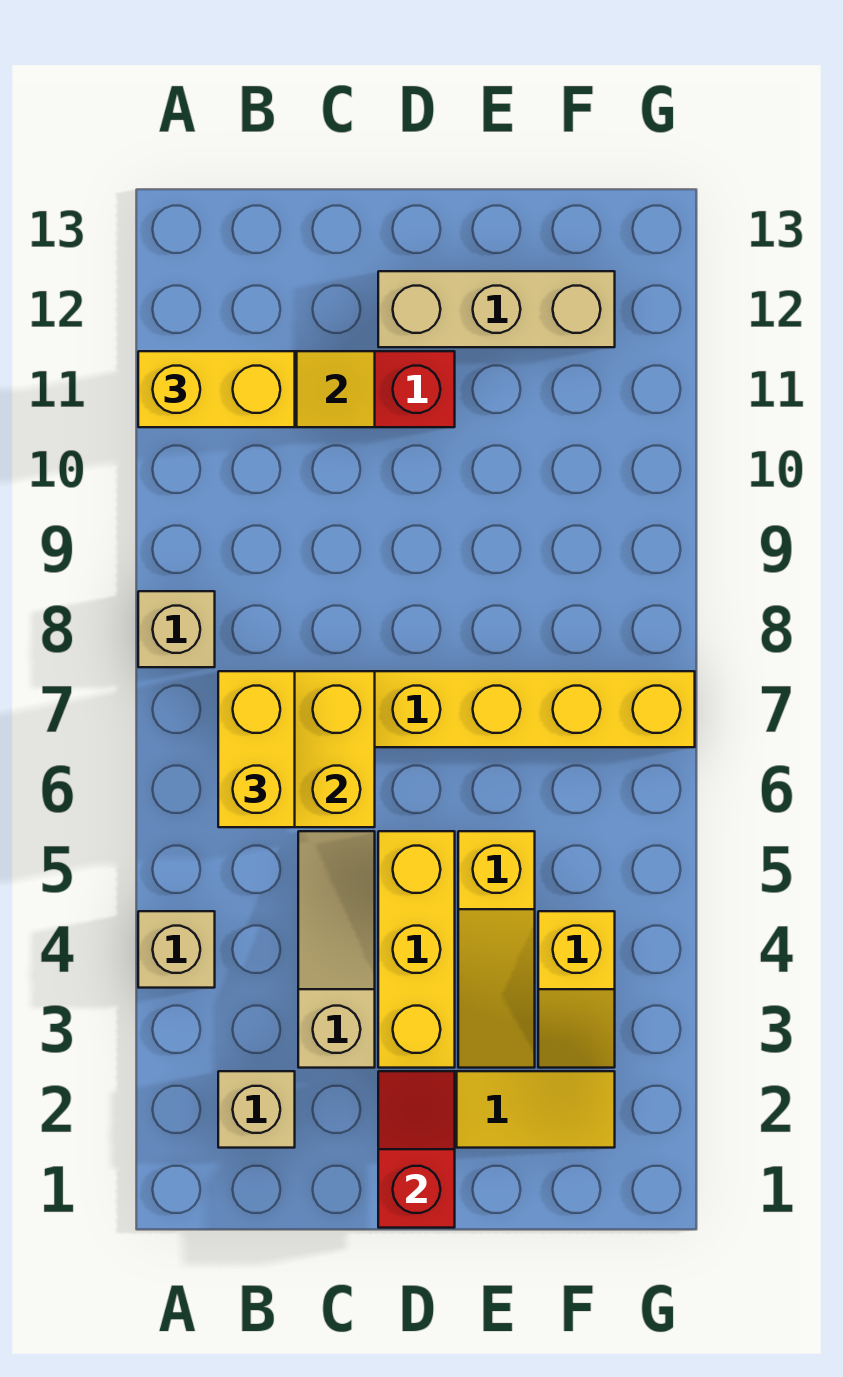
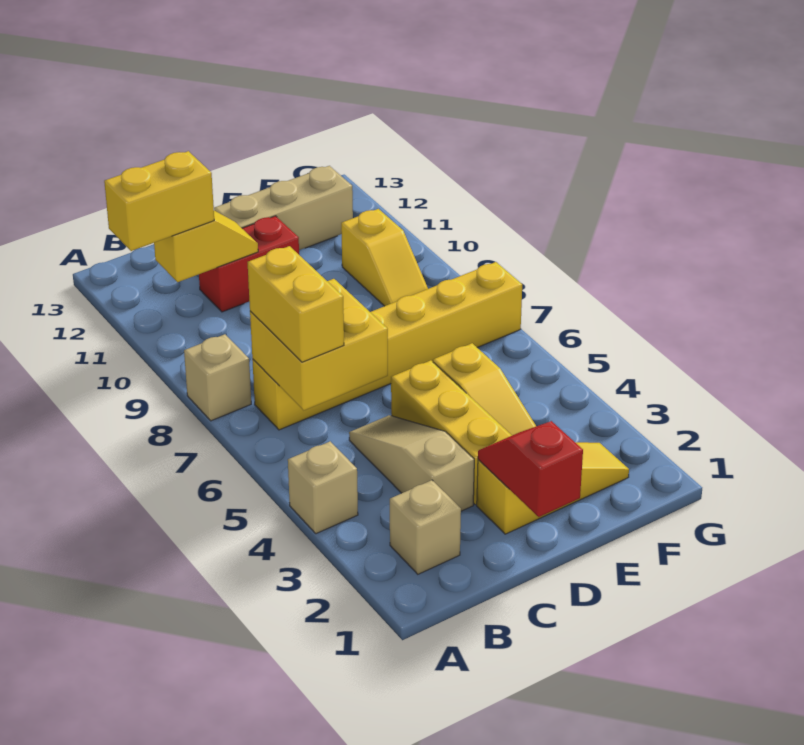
yellow slope F3:F4 level 1 top 4 -> yellow slope F9:F10 level 1 top 10

